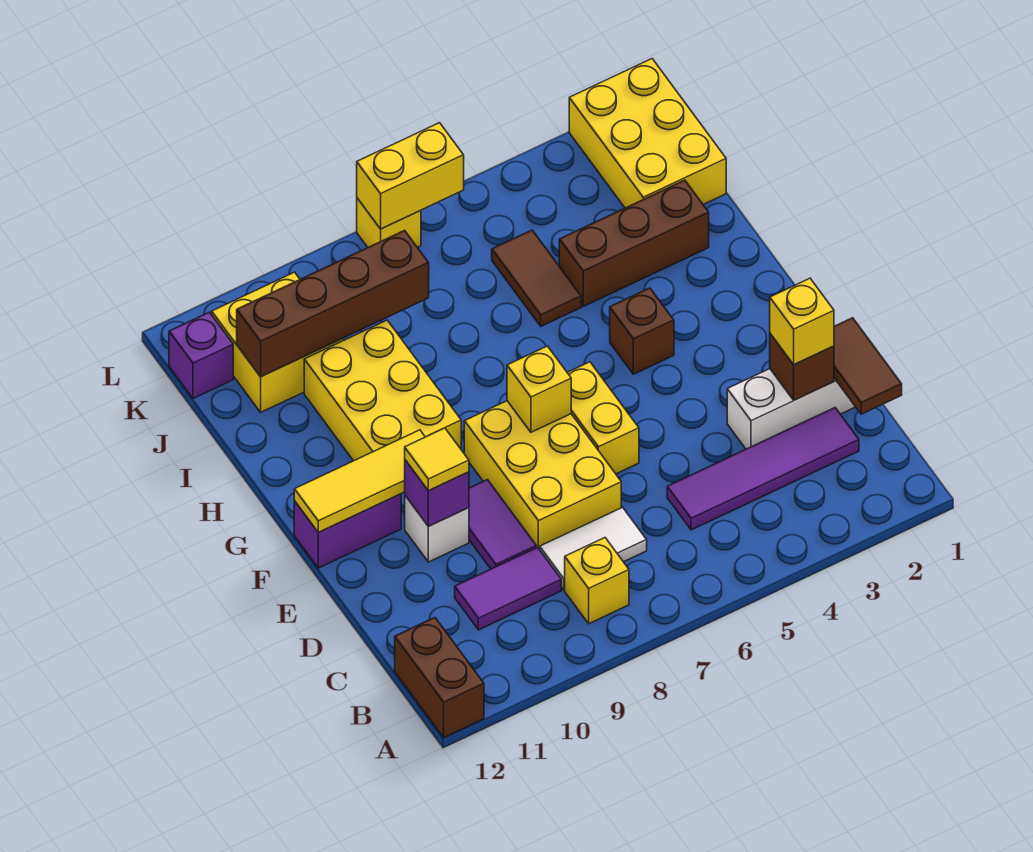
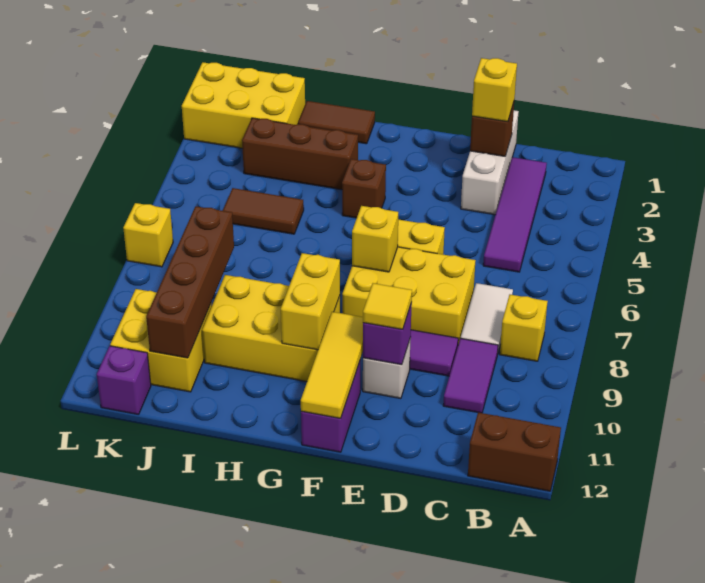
brown tile C1:D1 level 2 -> brown tile H1:I1 level 1
brown brick I2:I4 level 1 -> brown brick H3:J3 level 1
yellow brick L6:L7 level 2 -> yellow brick G9:G10 level 2

